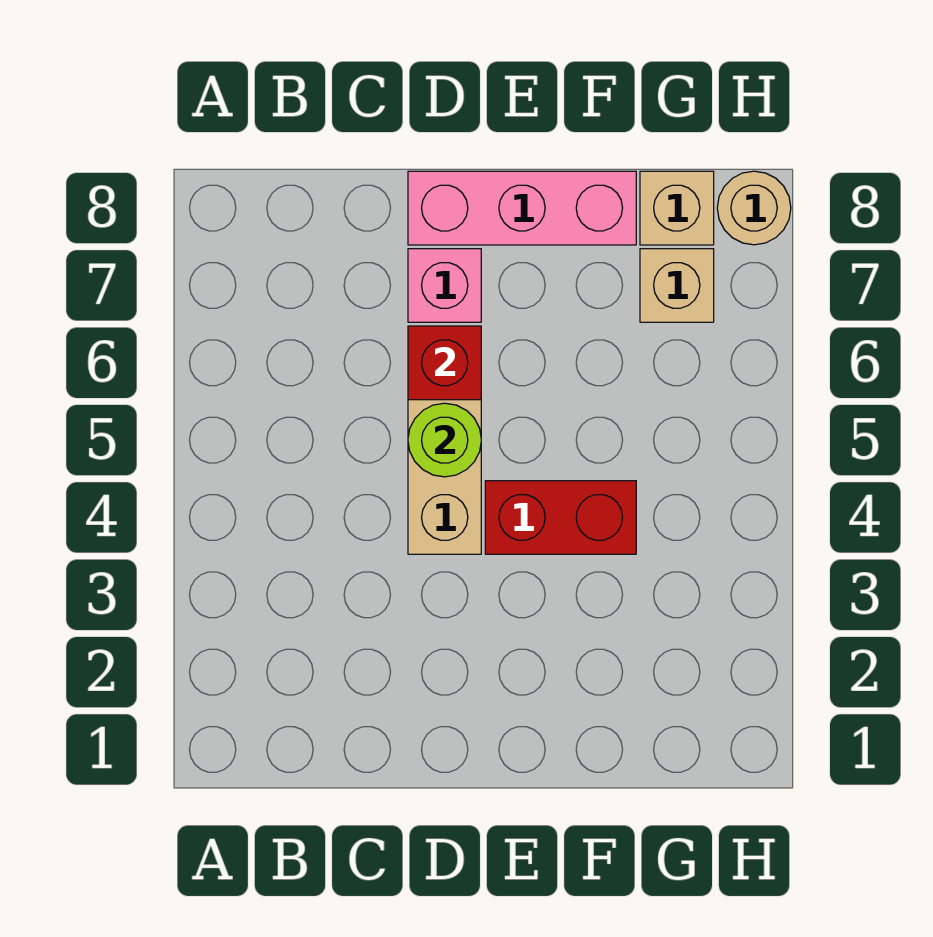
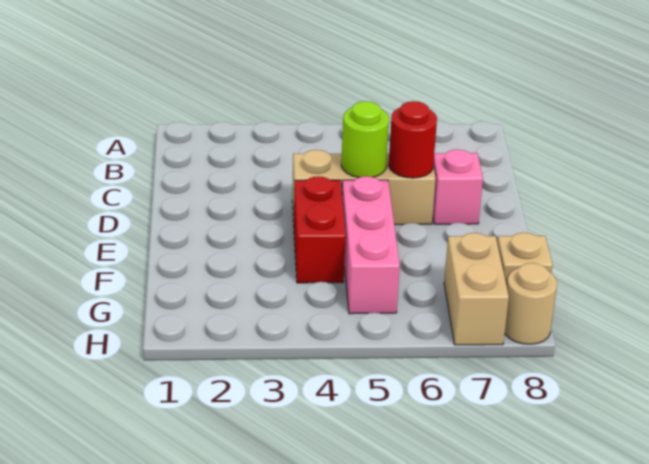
red brick D6 level 2 -> red round brick D6 level 2
pink brick D8:F8 level 1 -> pink brick E5:G5 level 1
tan brick G7 level 1 -> tan brick G7:H7 level 1

